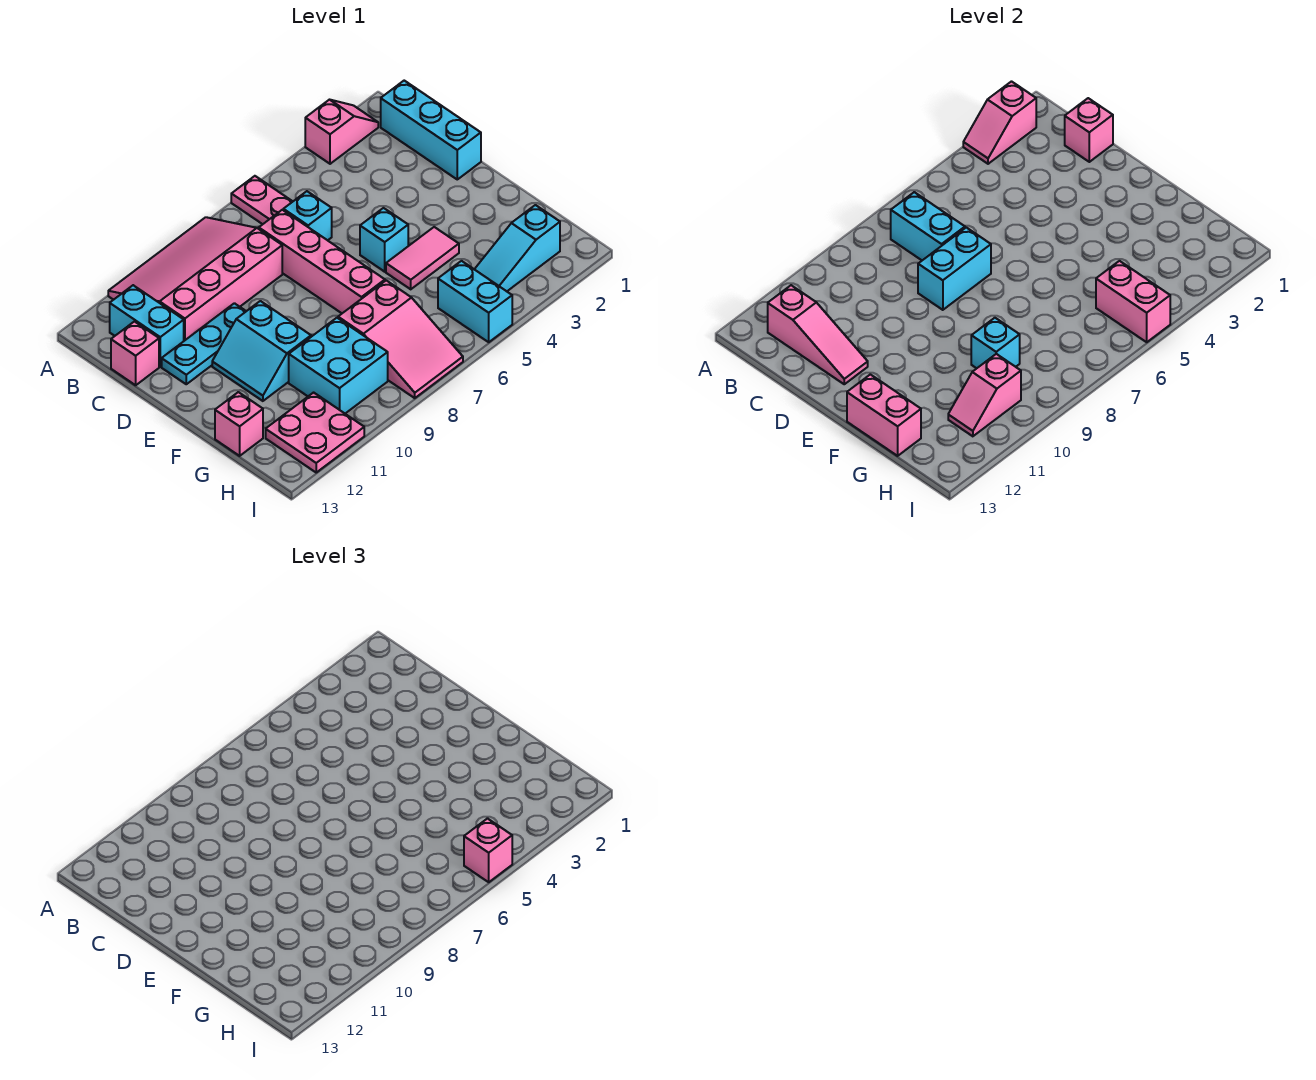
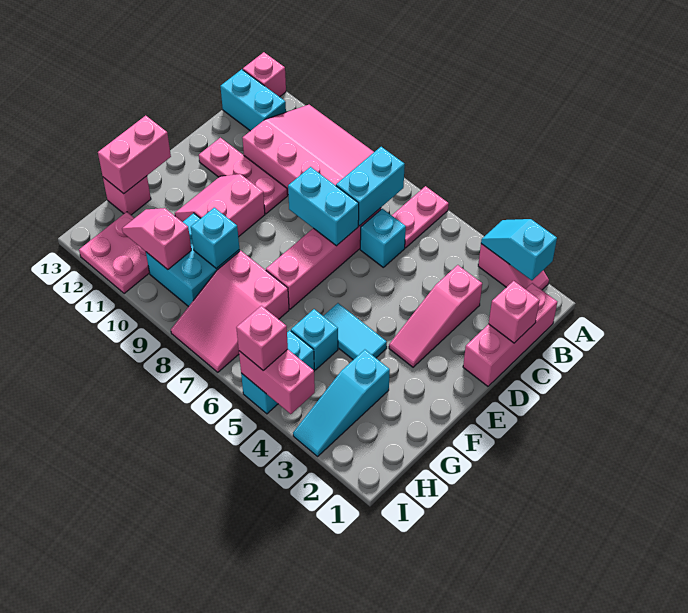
pink slope A2:A3 level 2 top 2 -> cyan slope A2:A3 level 2 top 2
cyan brick B1:D1 level 1 -> pink brick B1:D1 level 1
cyan brick B12:C12 level 1 -> cyan brick B12:B13 level 1
pink slope B12:D12 level 2 top B -> pink slope C3:E3 level 1 top C
pink brick C13 level 1 -> pink brick A13 level 1
cyan plate D10:D12 level 1 -> pink plate D10:D12 level 1
cyan brick E5 level 1 -> cyan brick G5 level 1
cyan slope E10:F11 level 1 top 10 -> pink slope E10:F11 level 1 top 10
pink tile F4:F5 level 1 -> cyan tile F4:F5 level 1
cyan slope H2:H4 level 1 top 2 -> cyan slope G3:I3 level 1 top G
pink brick H5:I5 level 2 -> pink brick I4:I5 level 2

